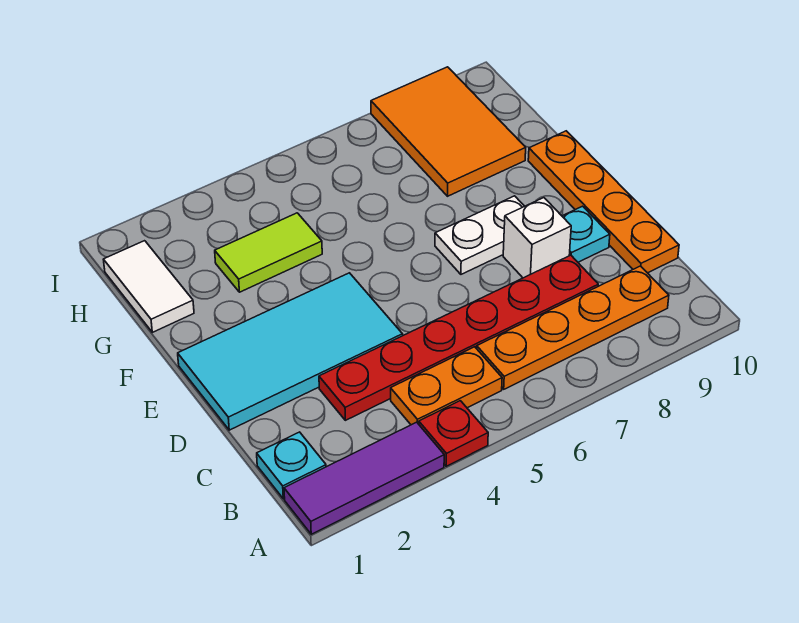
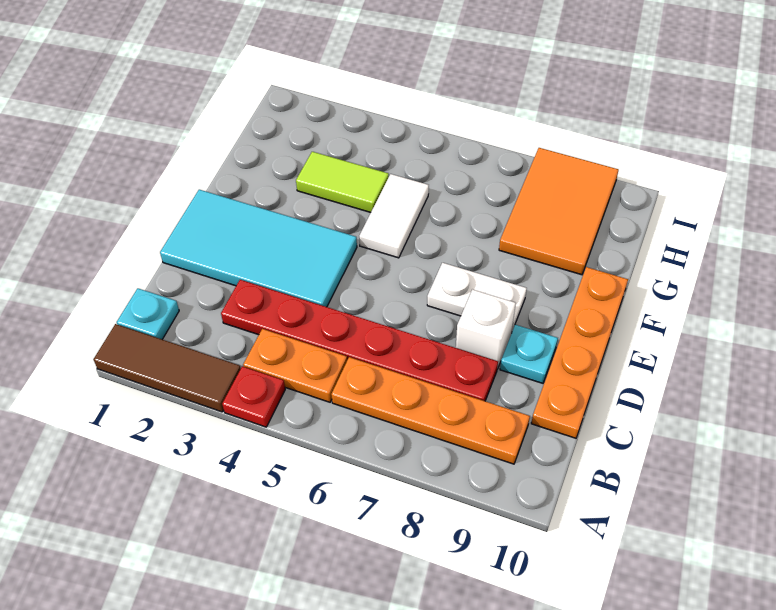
purple tile A1:A3 level 1 -> brown tile A1:A3 level 1
white tile G1:H1 level 1 -> white tile F5:G5 level 1

